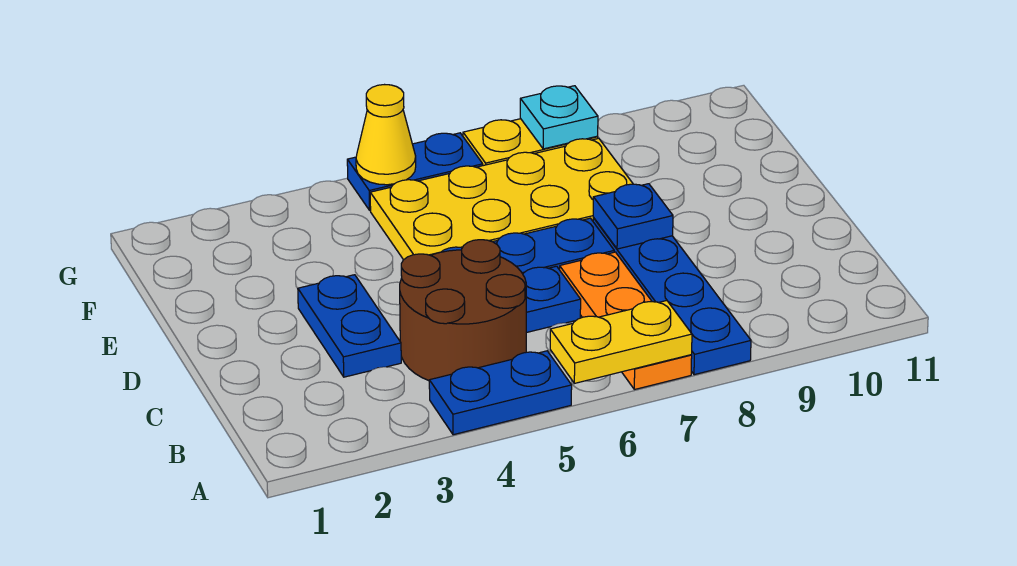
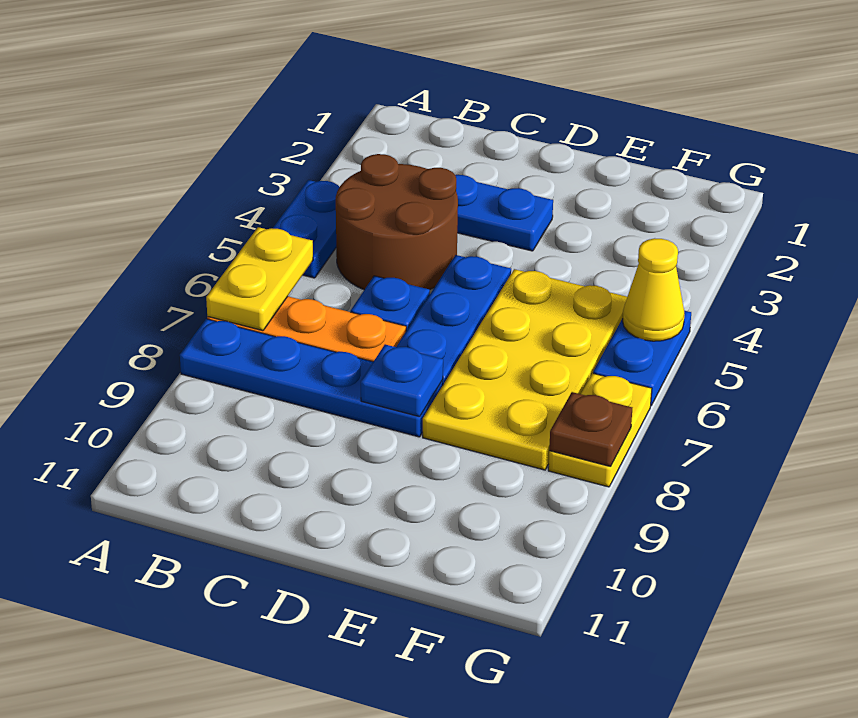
cyan plate G8 level 2 -> brown plate G8 level 2

